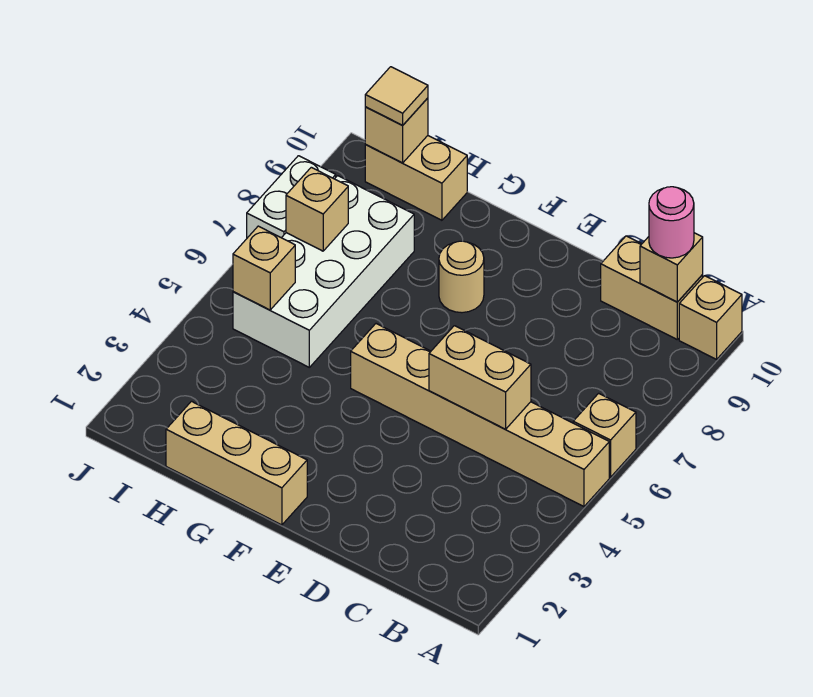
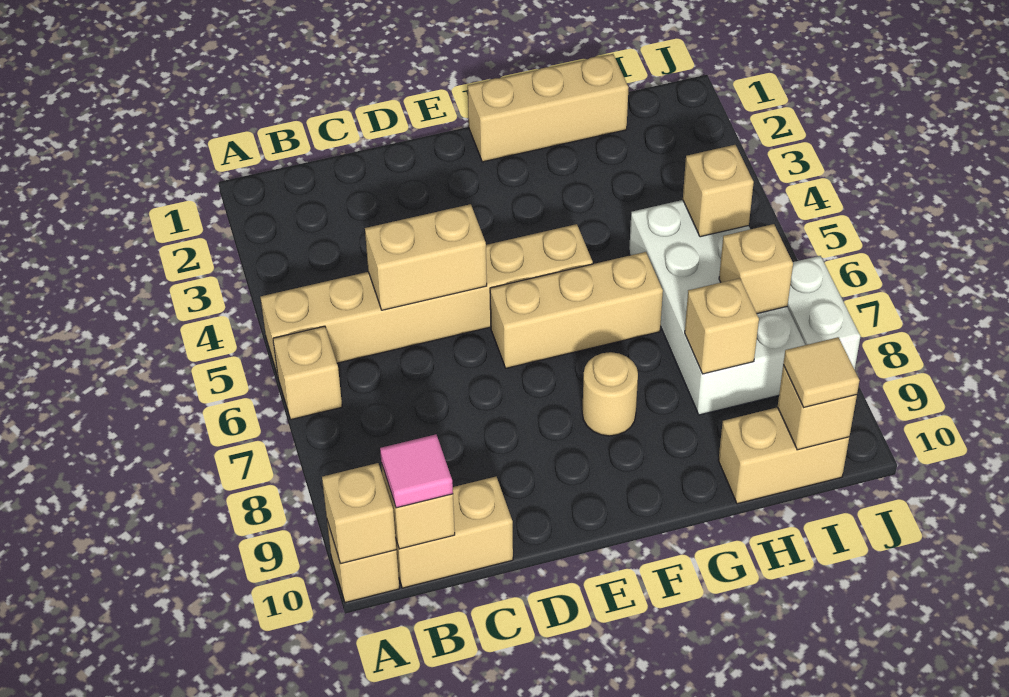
none -> tan brick A10 level 2
pink round brick B10 level 3 -> pink tile B10 level 3
none -> tan brick E6:G6 level 1
none -> tan brick H8 level 2

